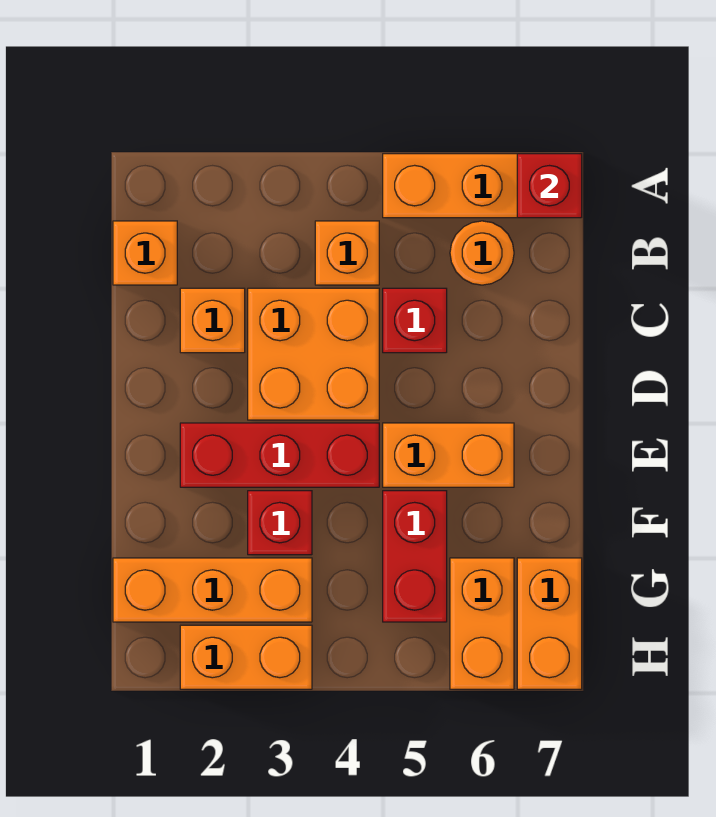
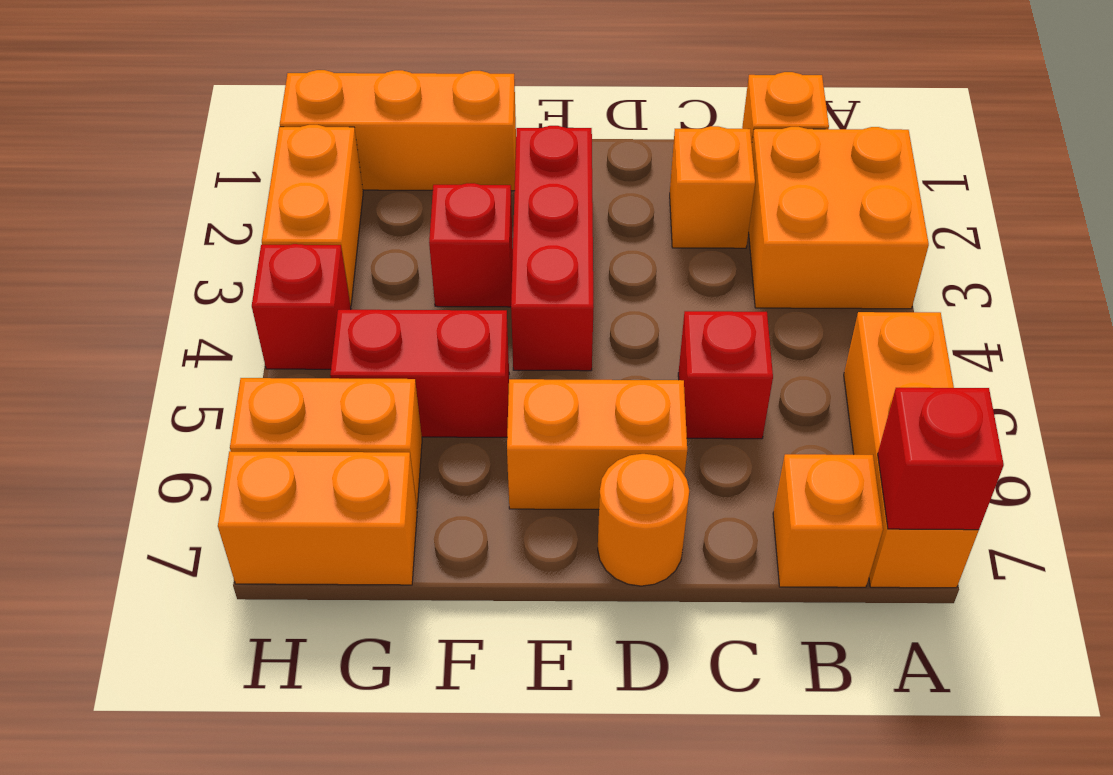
orange brick B4 level 1 -> orange brick B7 level 1
orange round brick B6 level 1 -> orange round brick D7 level 1
orange brick C3:D4 level 1 -> orange brick A2:B3 level 1
orange brick E5:E6 level 1 -> orange brick D6:E6 level 1
orange brick G1:G3 level 1 -> orange brick F1:H1 level 1
none -> red brick H4 level 1

